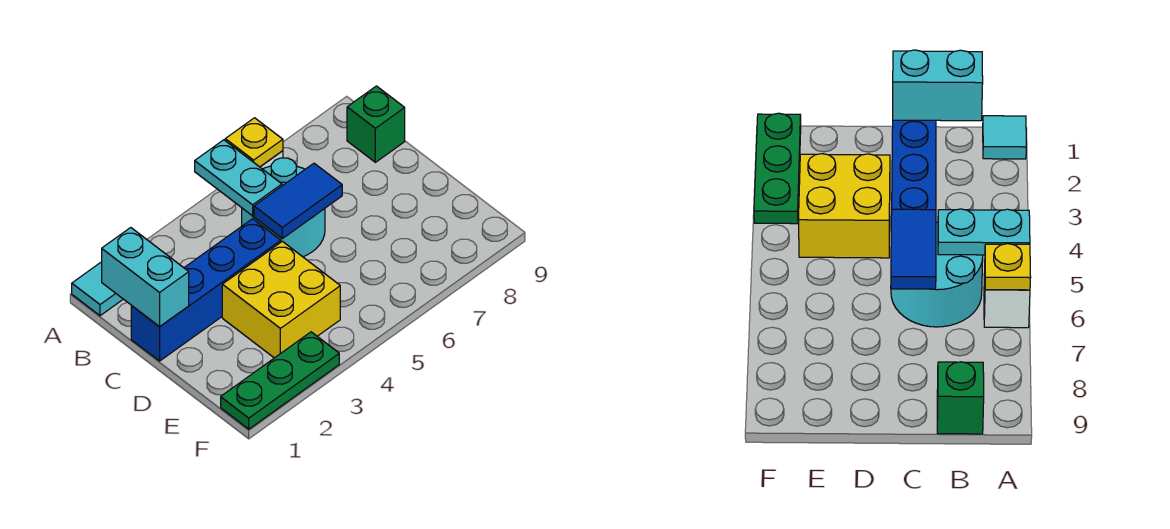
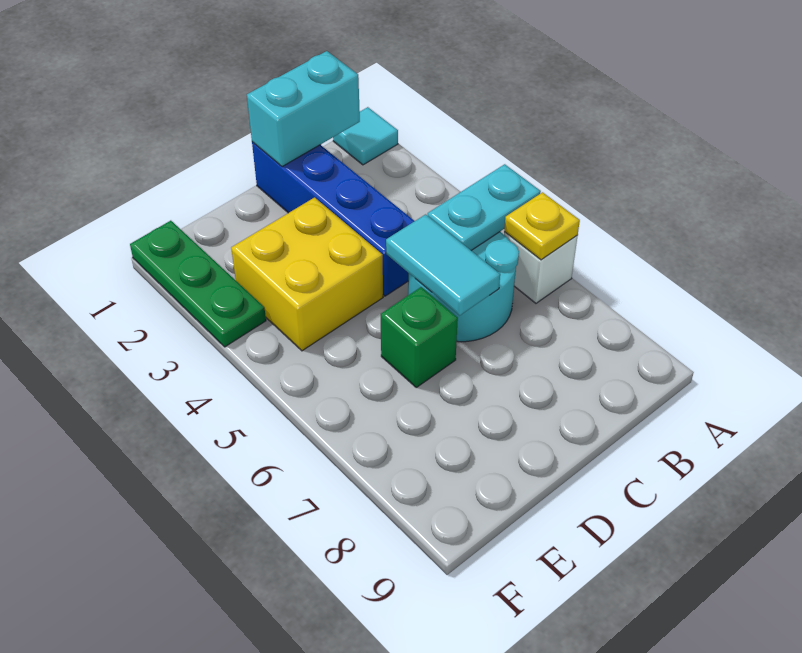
green brick B9 level 1 -> green brick D6 level 1
blue tile C5:C6 level 2 -> cyan tile C5:C6 level 2

